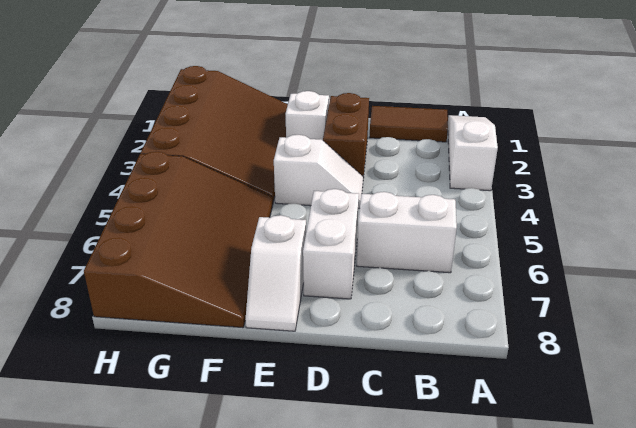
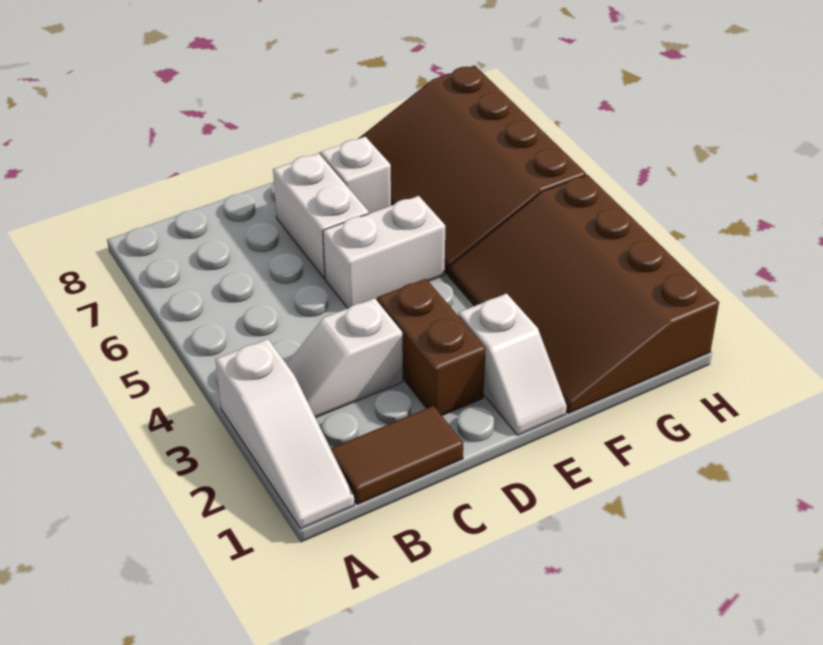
white brick B6:C6 level 1 -> white brick D5:E5 level 1
white slope D4:E4 level 1 top E -> white slope B3:C3 level 1 top C

